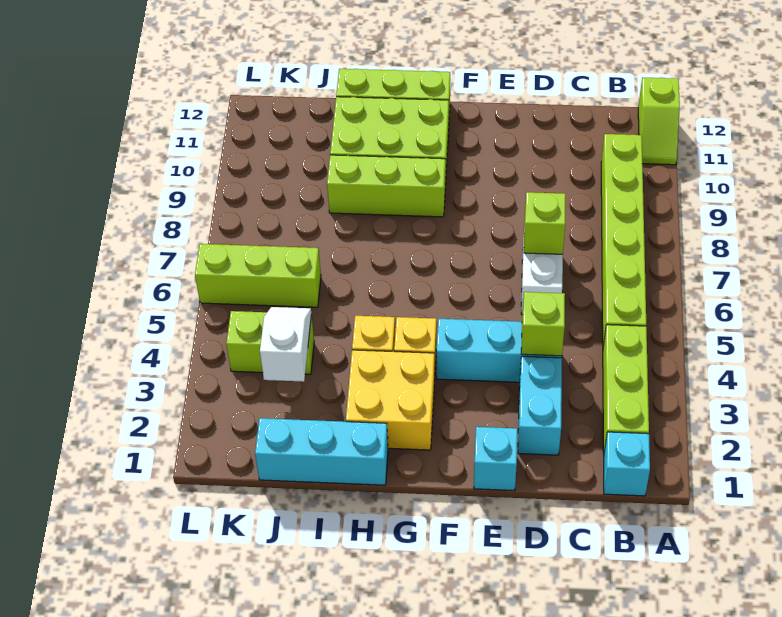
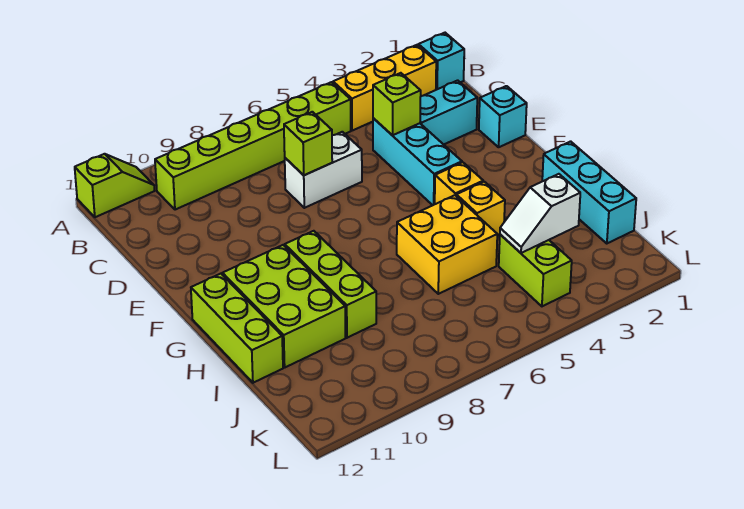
lime brick B2:B4 level 1 -> yellow brick B2:B4 level 1
yellow brick G2:H3 level 1 -> yellow brick H5:I6 level 1
lime brick J6:L6 level 1 -> none

